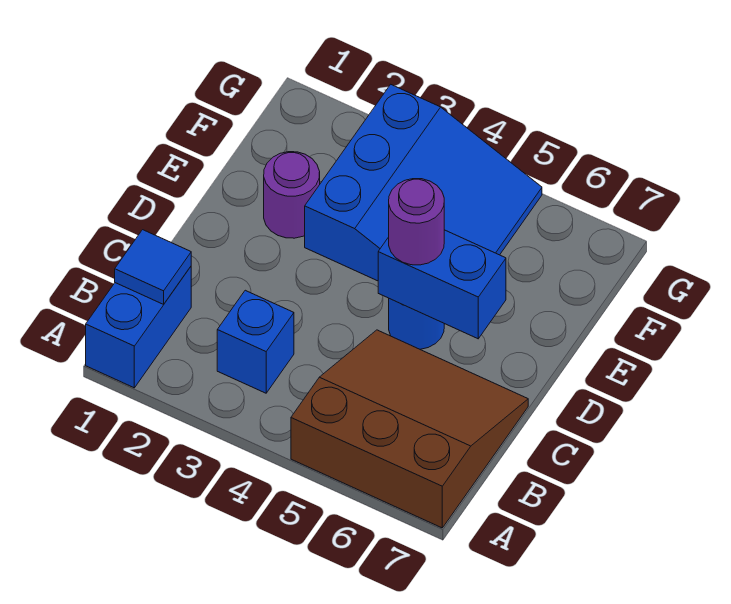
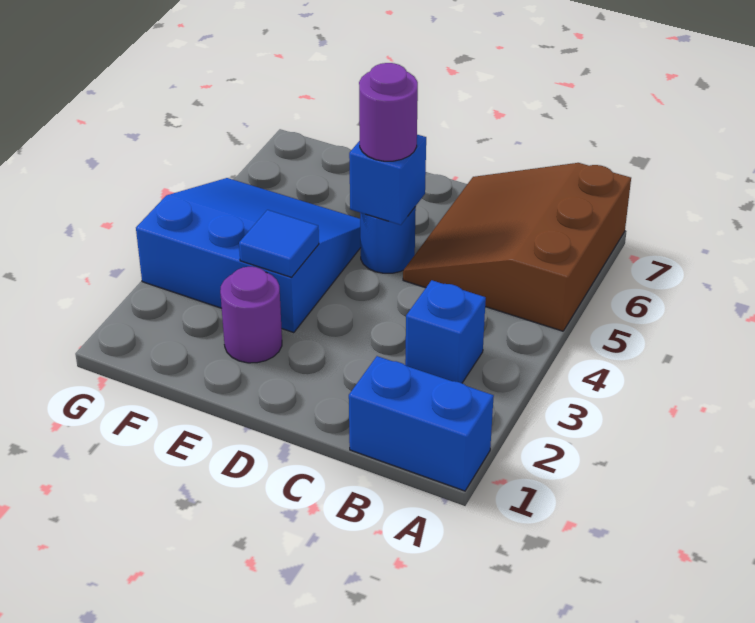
blue tile B1 level 2 -> blue tile E3 level 2
blue brick D5:D6 level 2 -> blue brick D5 level 2

